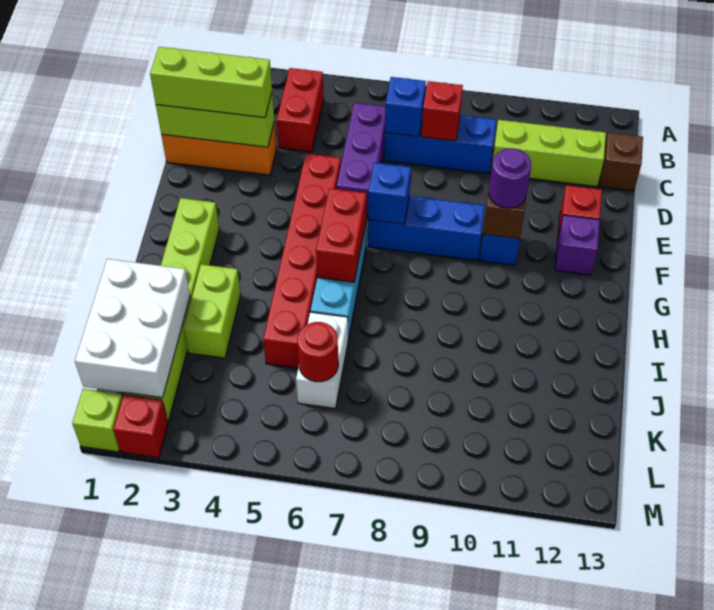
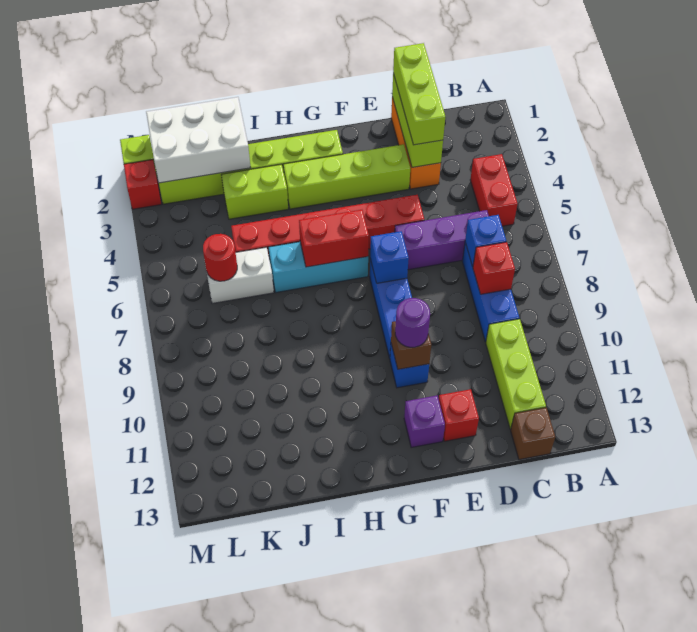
red brick B4:C4 level 1 -> red brick B4:B5 level 1
none -> lime brick E3:H3 level 1

